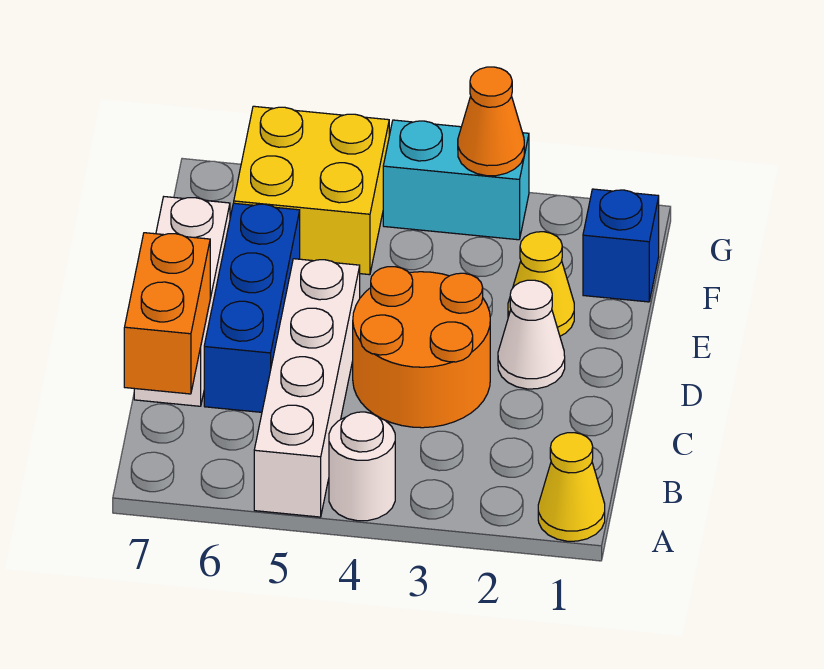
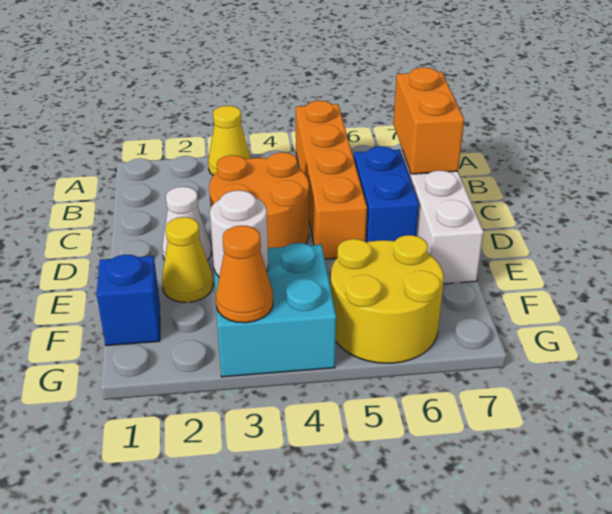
yellow cone A1 level 1 -> yellow cone A3 level 1
white round brick A4 level 1 -> white round brick F3 level 2
white brick A5:D5 level 1 -> orange brick A5:D5 level 1
blue brick C6:E6 level 1 -> blue brick C6:D6 level 1
yellow brick F5:G6 level 1 -> yellow round brick F5:G6 level 1
cyan brick G3:G4 level 1 -> cyan brick F3:G4 level 1

